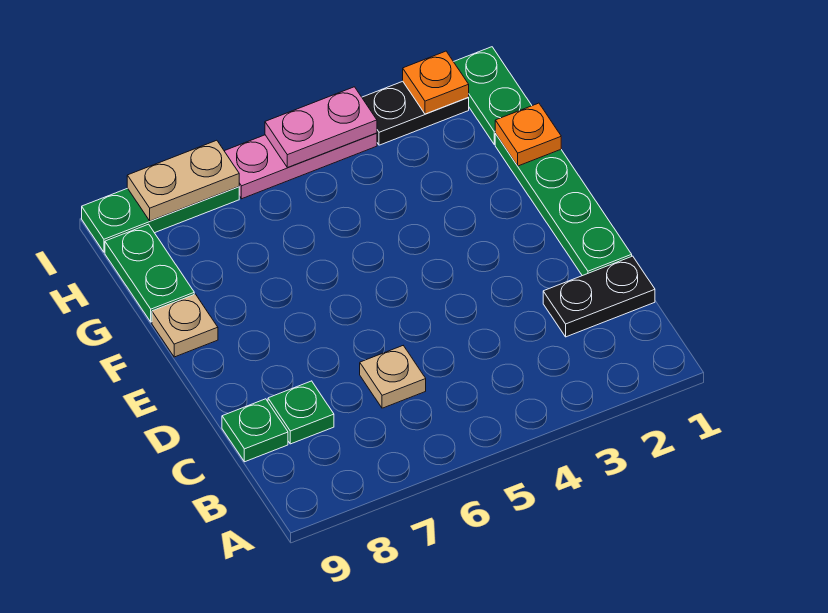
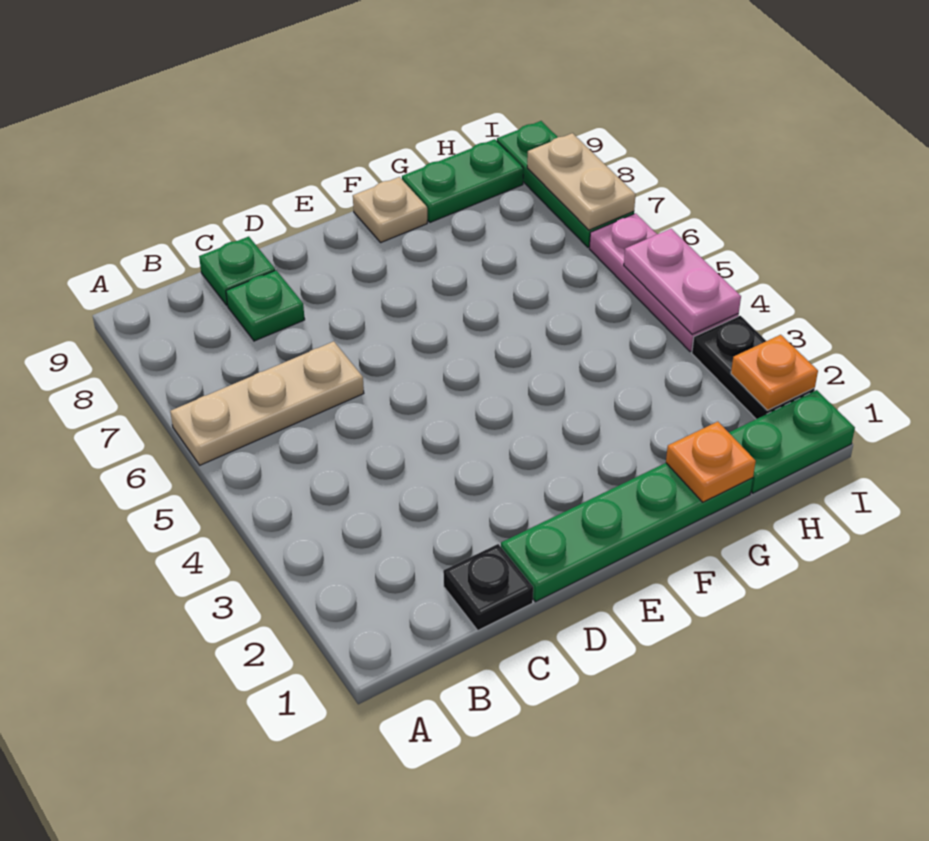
black plate C1:C2 level 1 -> black plate C1 level 1
tan plate C6 level 1 -> tan plate A6:C6 level 1

